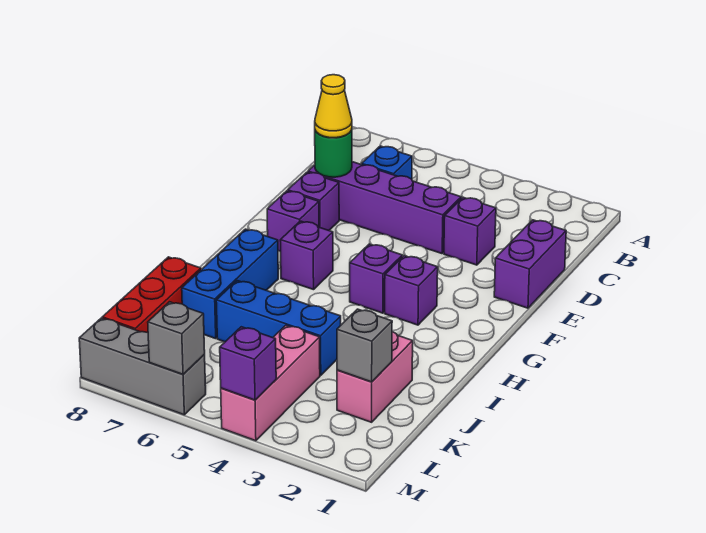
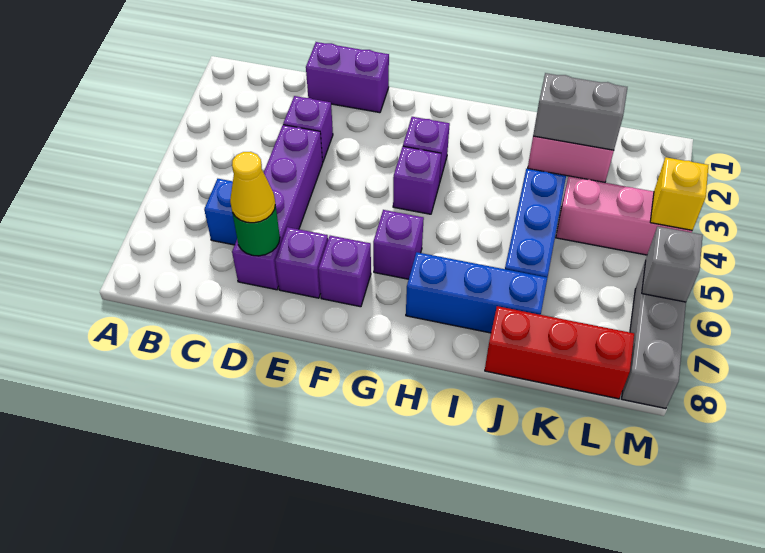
grey brick K2 level 2 -> grey brick J2:K2 level 2
purple brick M4 level 2 -> yellow brick M4 level 2

